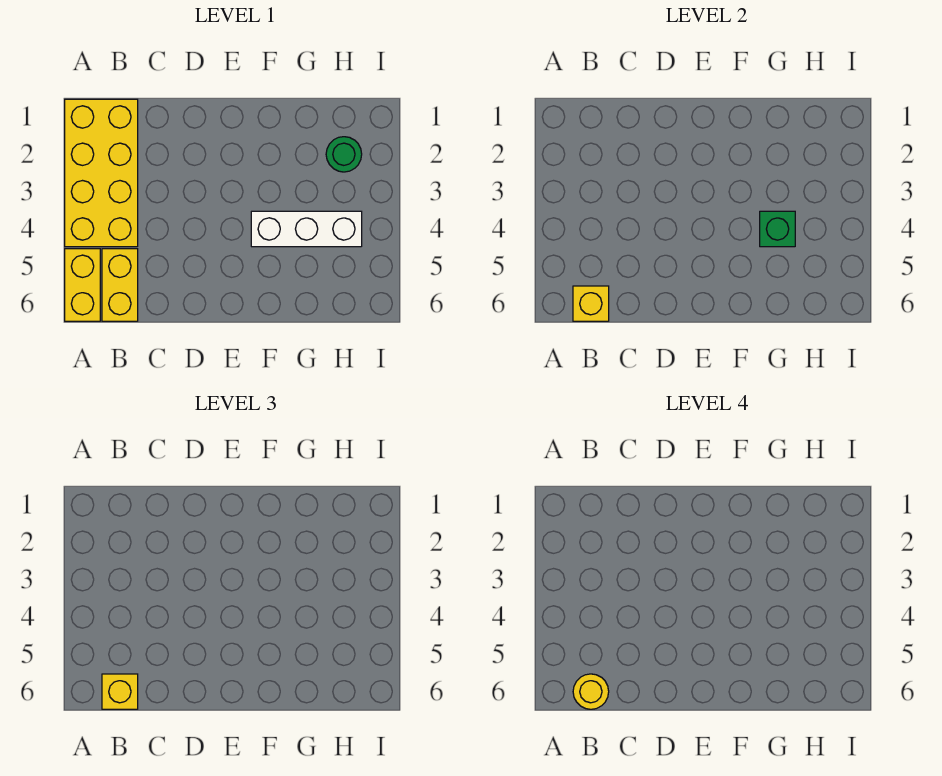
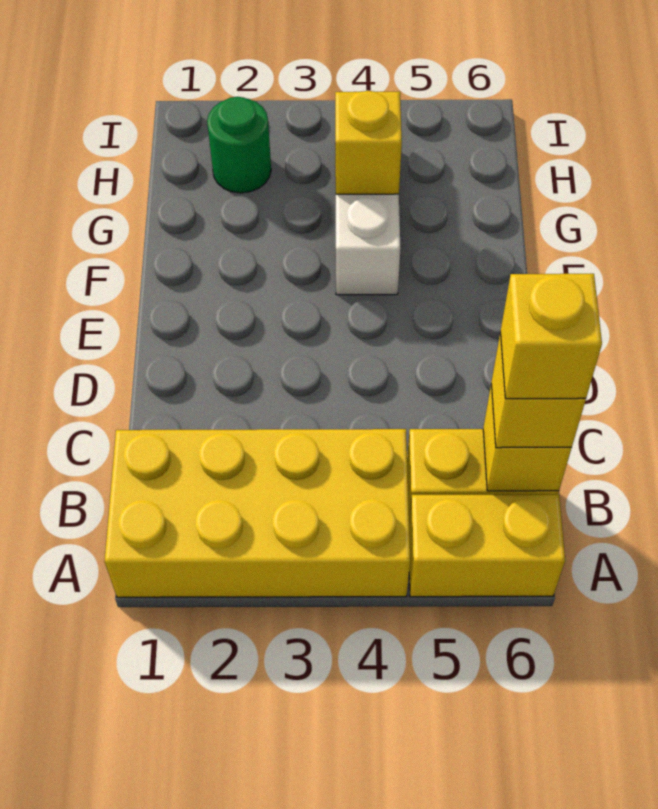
yellow round brick B6 level 4 -> yellow brick B6 level 4
green brick G4 level 2 -> yellow brick G4 level 2

